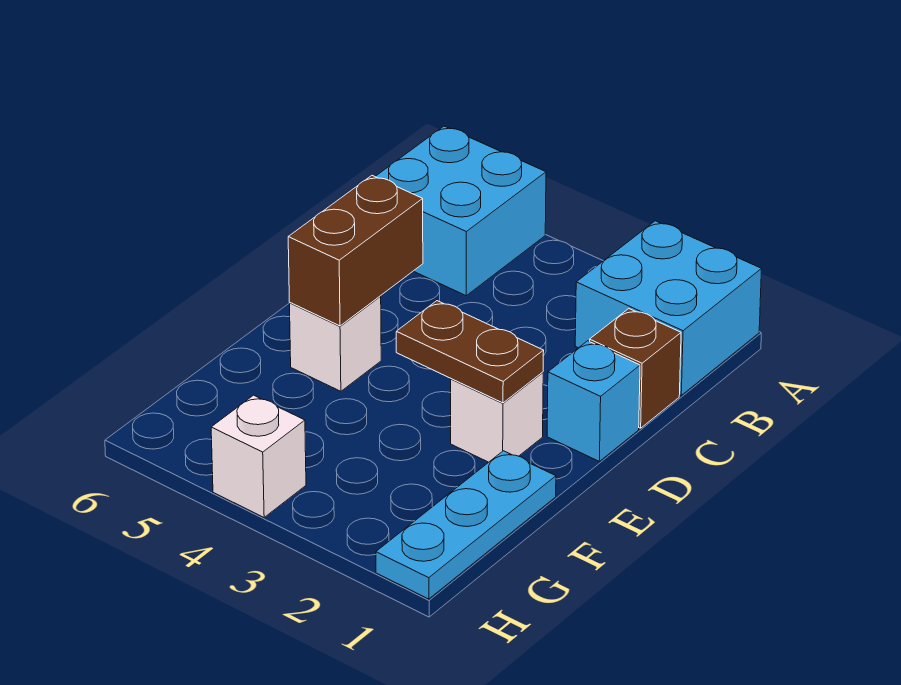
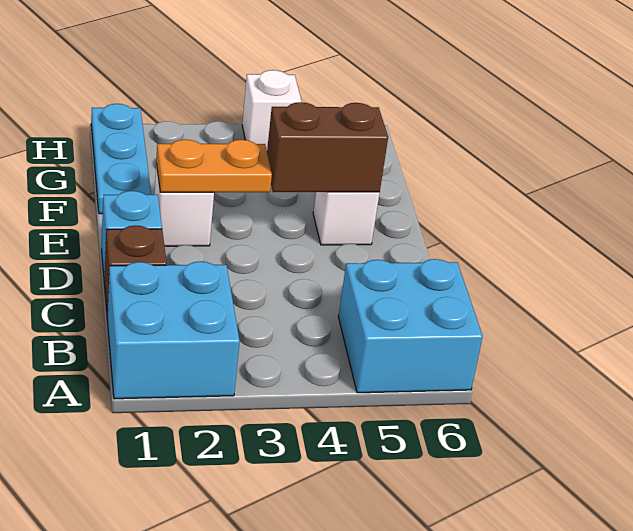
brown brick D5:E5 level 2 -> brown brick E4:E5 level 2
brown plate E2:E3 level 2 -> orange plate E2:E3 level 2

